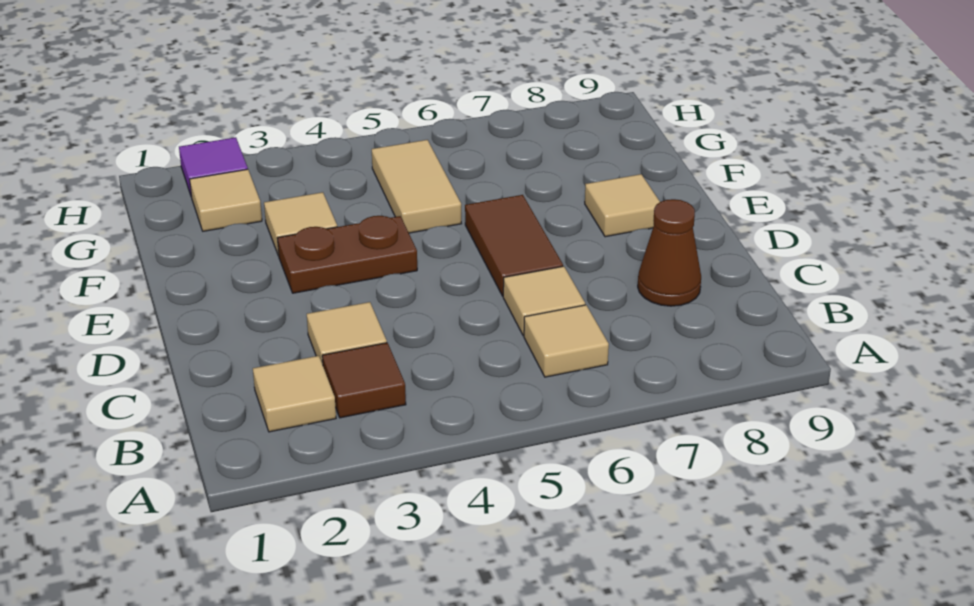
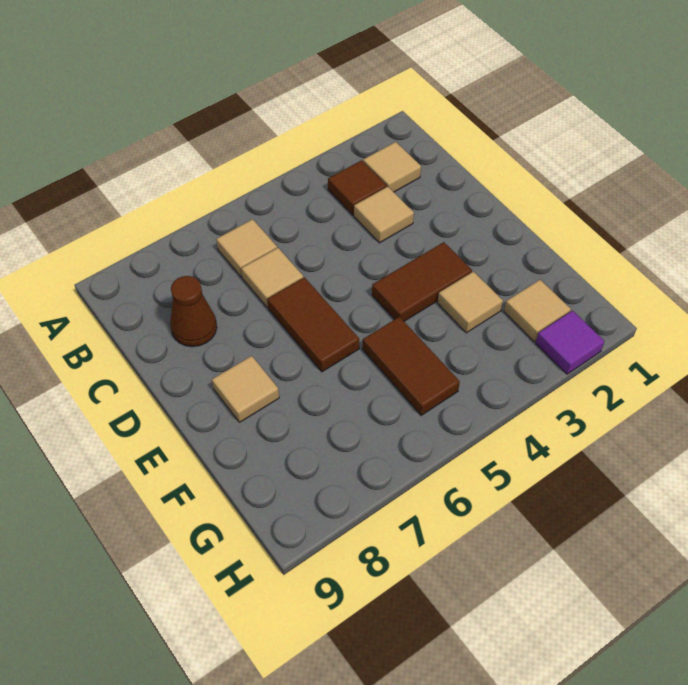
brown plate E3:E4 level 1 -> brown tile E3:E4 level 1
tan tile F5:G5 level 1 -> brown tile F5:G5 level 1

